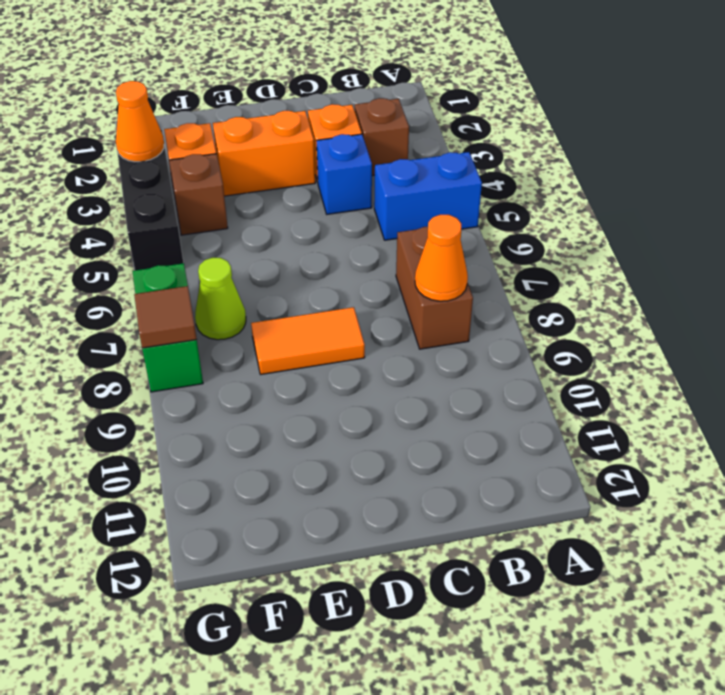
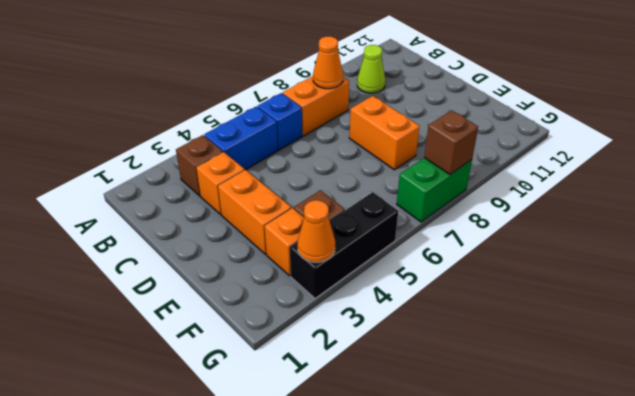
blue brick A5:B5 level 1 -> blue brick B4:B5 level 1
brown brick B7:B8 level 1 -> orange brick B7:B8 level 1
blue brick C4 level 1 -> blue brick B6 level 1
orange tile D8:E8 level 1 -> orange brick D8:E8 level 1
lime cone F7 level 1 -> lime cone B10 level 1
brown tile G8 level 2 -> brown brick G8 level 2

